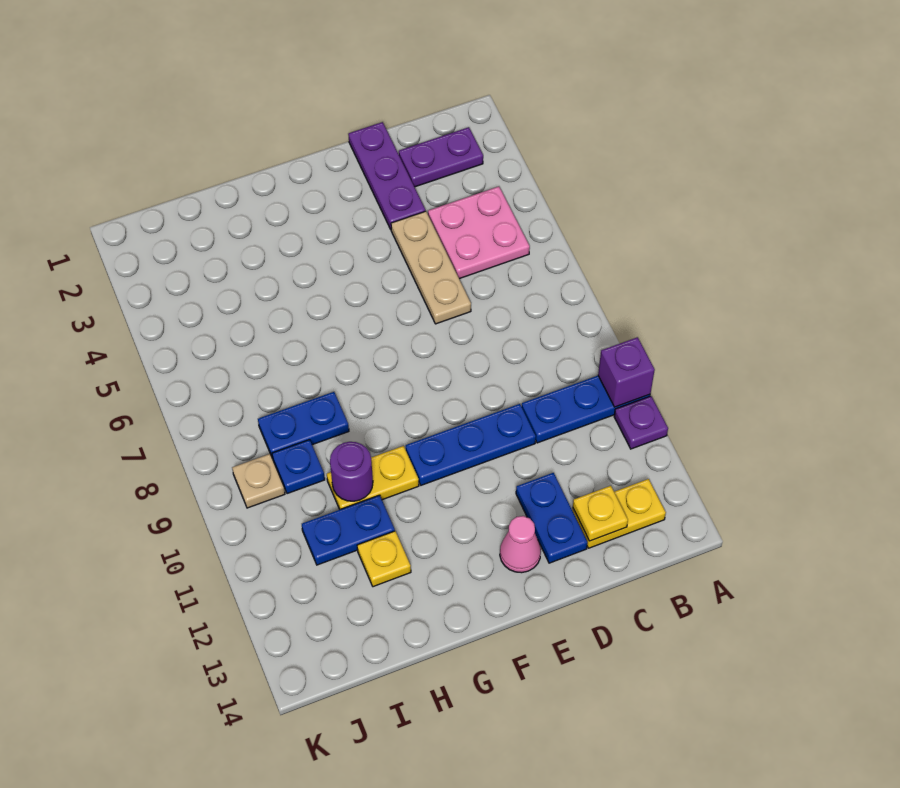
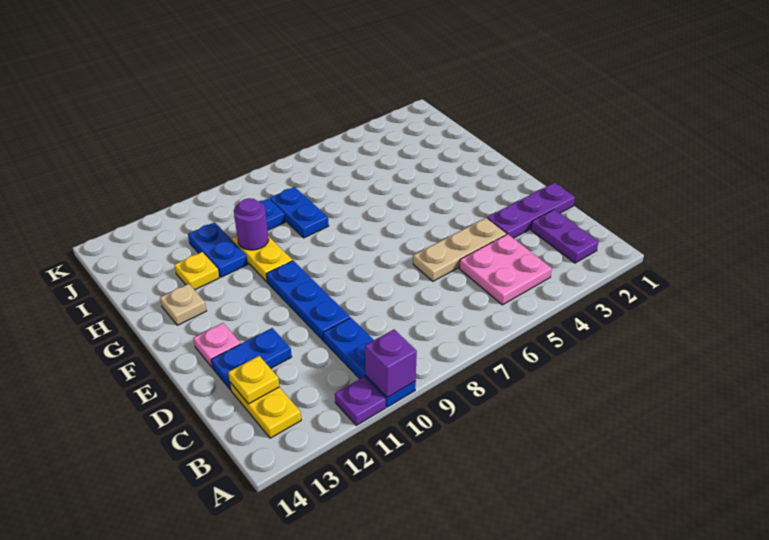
pink cone E13 level 1 -> pink plate E13 level 1
tan plate J9 level 1 -> tan plate G13 level 1

